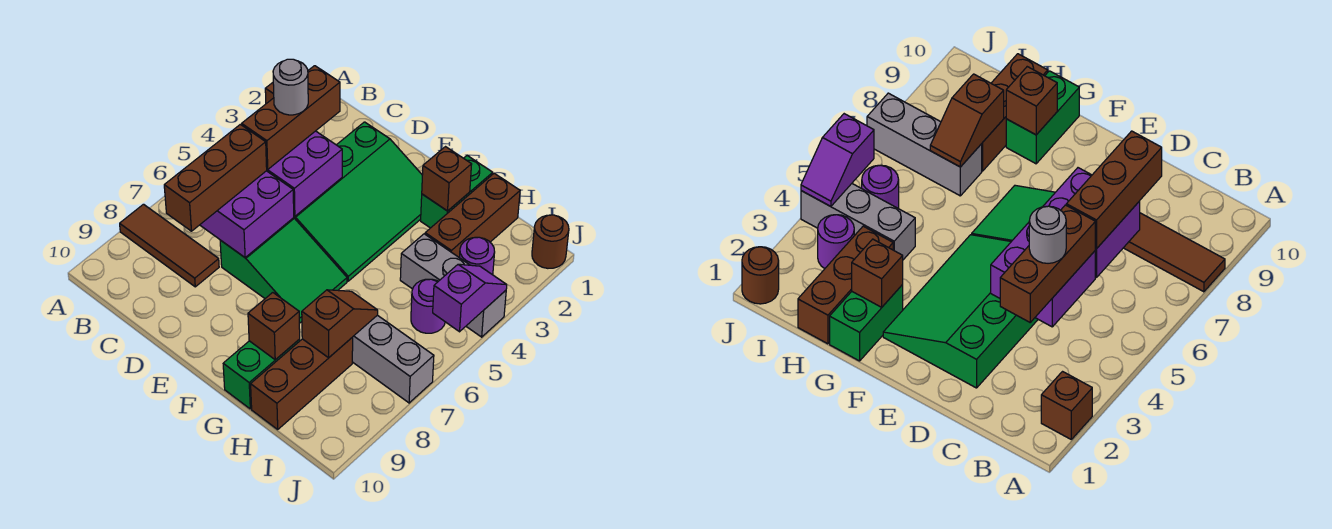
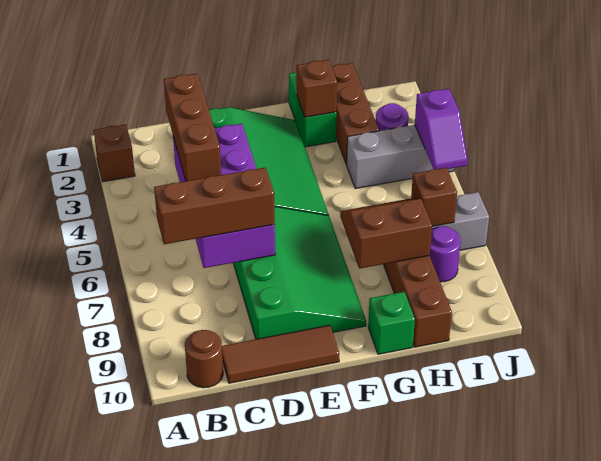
brown tile A8:C8 level 1 -> brown tile C10:E10 level 1
grey round brick C4 level 4 -> none
brown brick C6:C8 level 3 -> brown brick B7:D7 level 3
green slope D6:F7 level 1 top D -> green slope D6:F9 level 1 top D
green brick G9:G10 level 1 -> green brick G10 level 1
brown brick G9 level 2 -> brown brick I7 level 2
brown slope H7:H8 level 2 top 8 -> brown slope G7:H8 level 2 top 8
purple round brick I5 level 1 -> purple round brick I8 level 1
brown round brick J1 level 1 -> brown round brick B10 level 1
purple slope J4:J5 level 2 top 5 -> purple slope J4:J5 level 2 top 4

